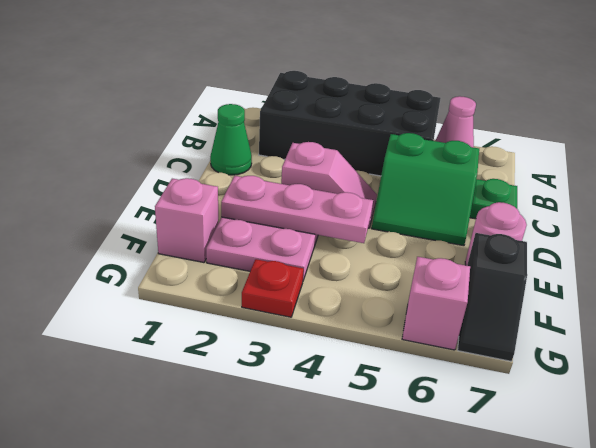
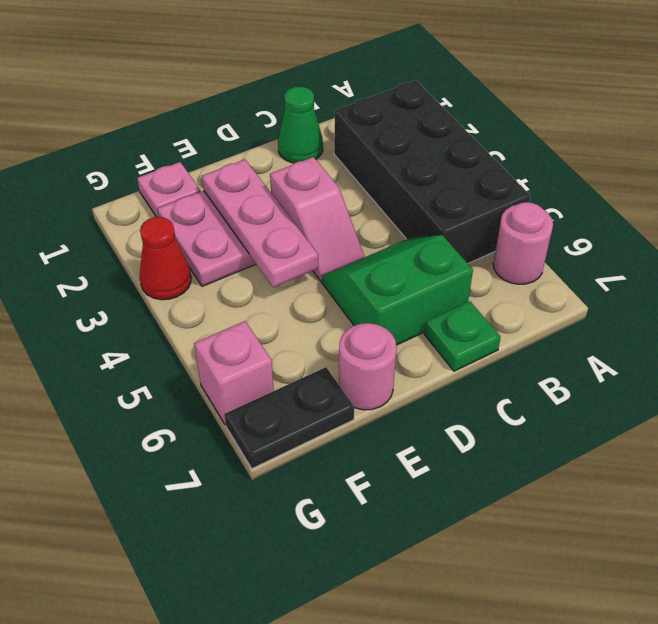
pink cone A6 level 1 -> pink round brick A6 level 1
green slope C5:D6 level 1 top C -> green slope C5:D6 level 1 top 6
pink brick F1 level 1 -> pink plate F1 level 1
black slope F7:G7 level 1 top F -> black plate F7:G7 level 1
red plate G3 level 1 -> red cone G3 level 1

